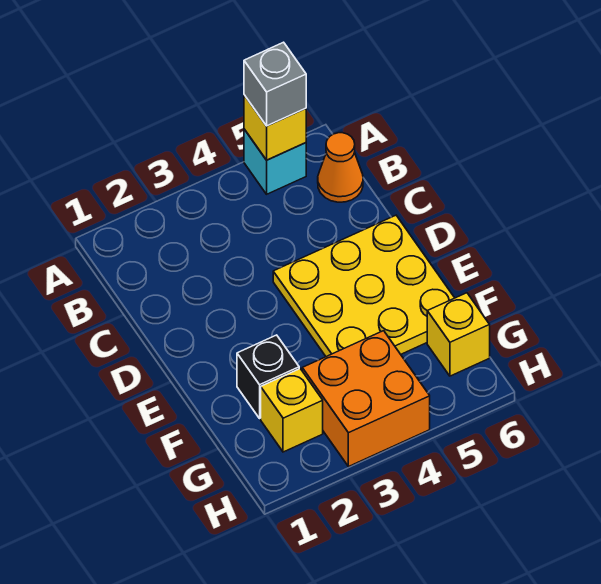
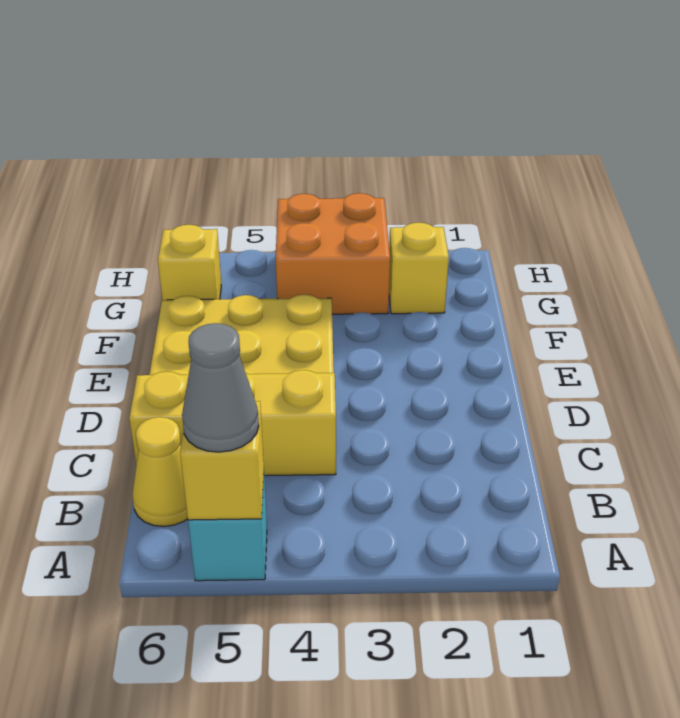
grey brick A5 level 3 -> grey cone A5 level 3
orange cone B6 level 1 -> yellow cone B6 level 1
none -> yellow brick C4:C6 level 1
black brick F2 level 1 -> none

